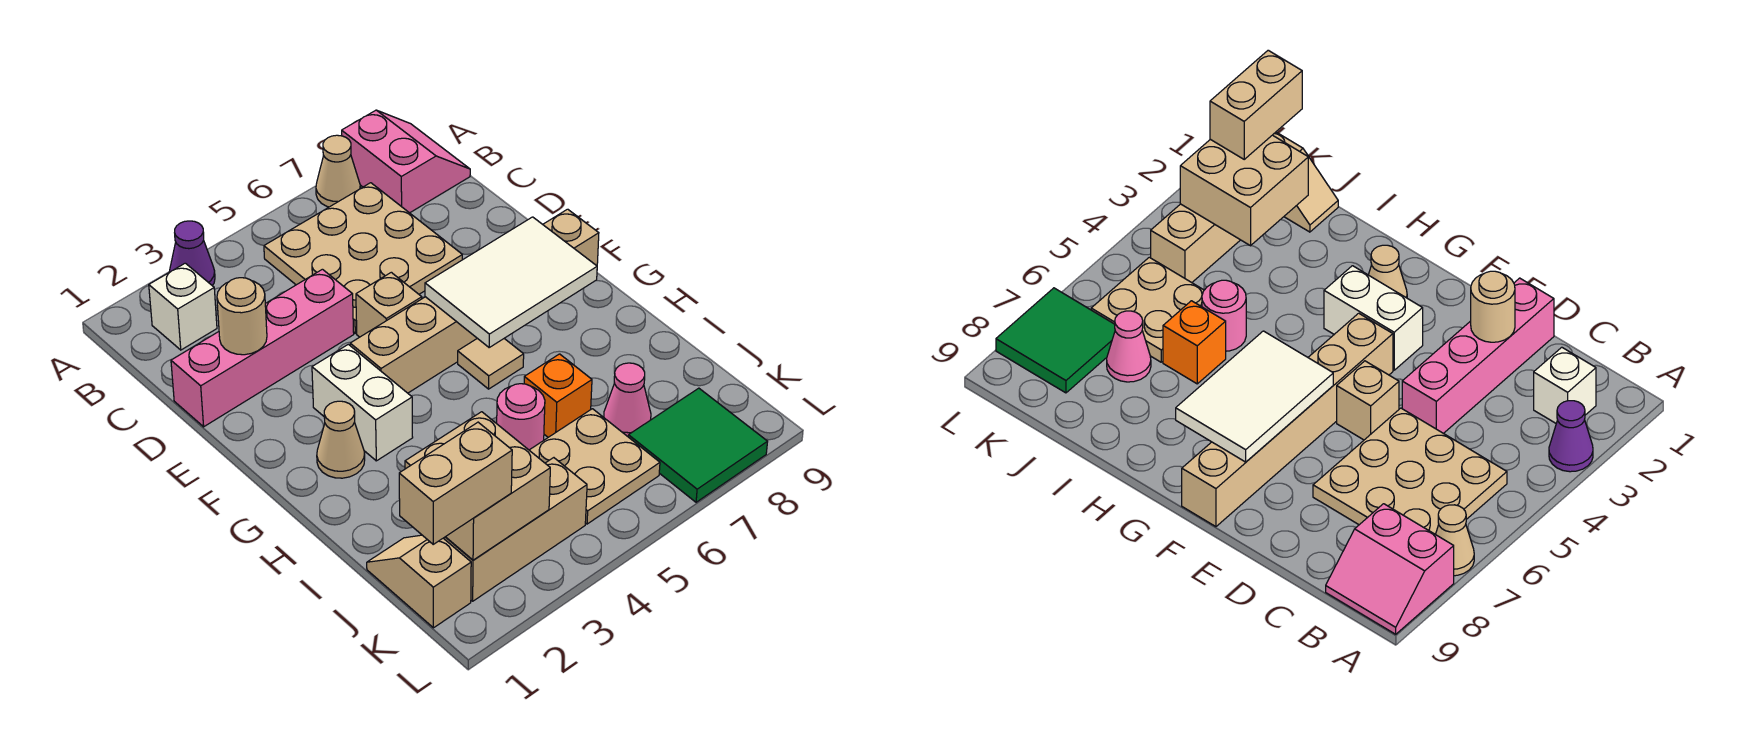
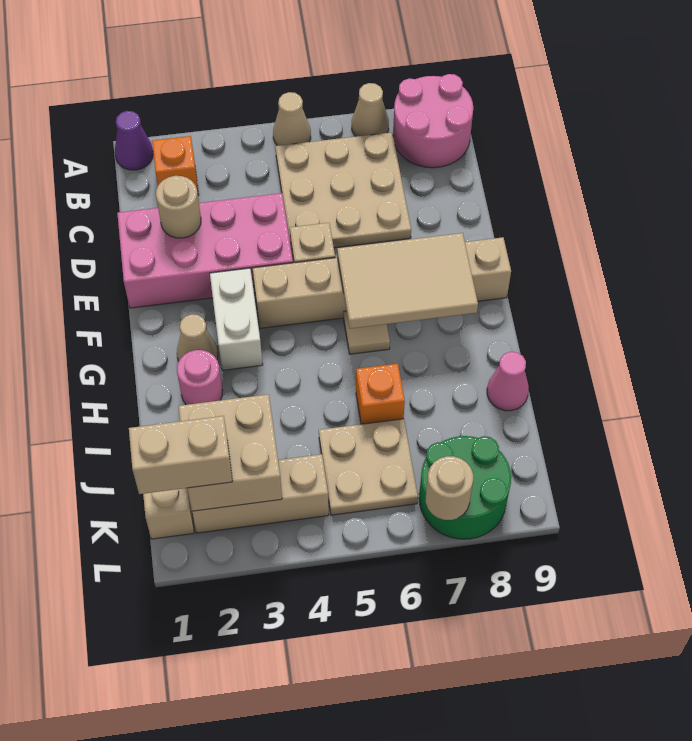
purple cone A3 level 1 -> purple cone A1 level 1
none -> tan cone A5 level 1
pink slope A8:B9 level 1 top 8 -> pink round brick A8:B9 level 1
white brick B2 level 1 -> orange brick B2 level 1
pink brick D1:D4 level 1 -> pink brick D1:E4 level 1
white tile F6:G8 level 2 -> tan tile F6:G8 level 2
pink round brick I5 level 1 -> pink round brick H2 level 1
pink cone J7 level 1 -> pink cone I9 level 1
green tile K7:L8 level 1 -> green round brick K7:L8 level 1
none -> tan round brick L7 level 2

